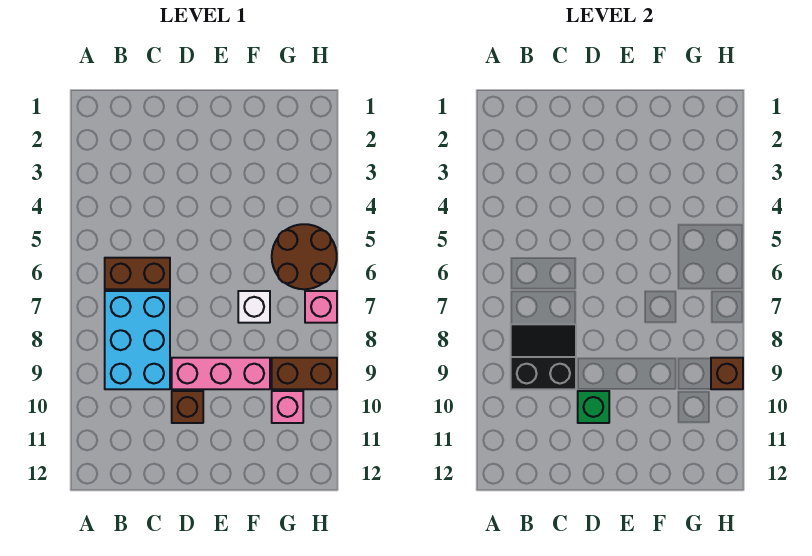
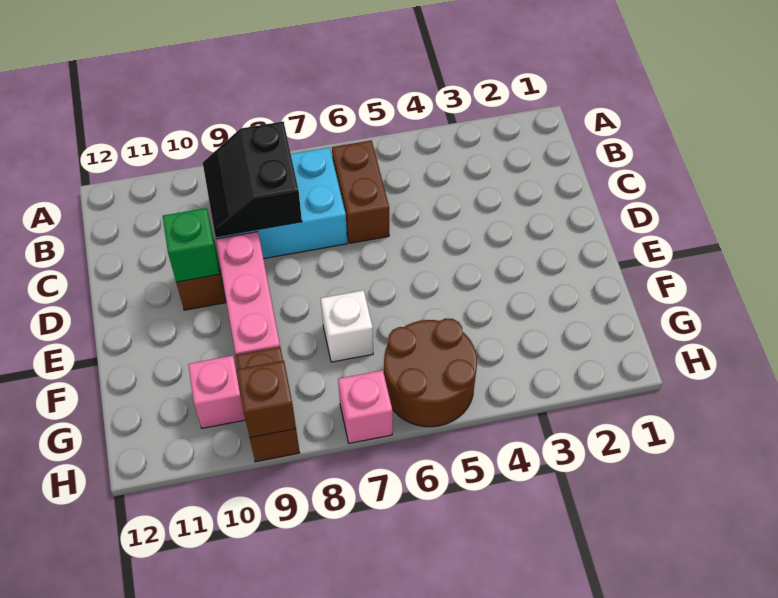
black slope B8:C9 level 2 top 9 -> black slope B8:C9 level 2 top 8

